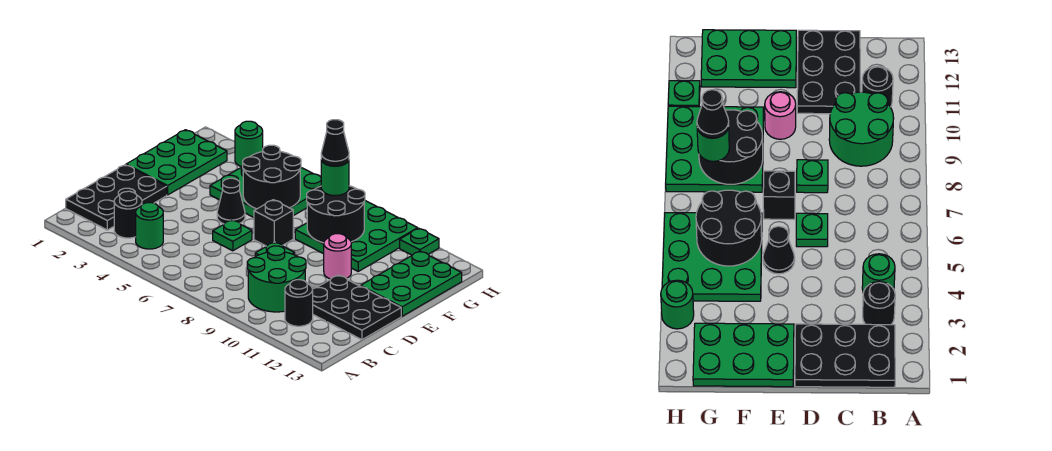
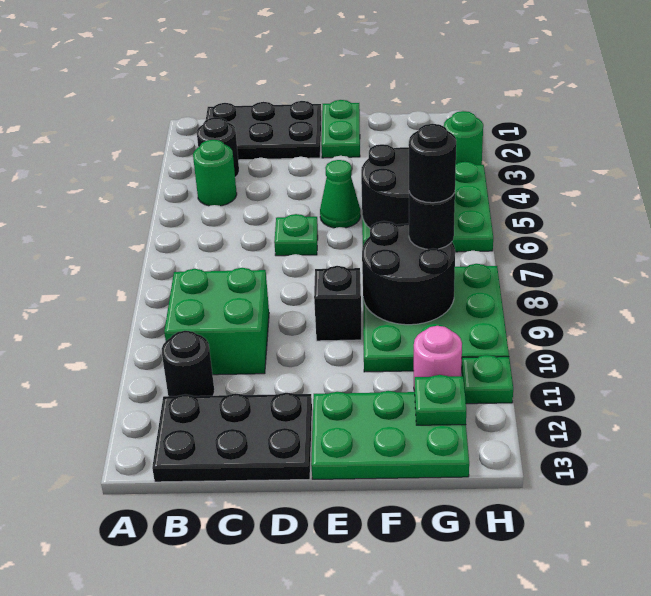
green round brick B9:C10 level 1 -> green brick B9:C10 level 1
black plate C11:D13 level 1 -> black plate B12:D13 level 1
green plate D8 level 1 -> green plate G12 level 2
green plate E1:G2 level 1 -> green plate E1:E2 level 1
black cone E5 level 1 -> green cone E5 level 1
black brick E7 level 1 -> black brick E9 level 1
pink round brick E10 level 1 -> pink round brick G11 level 1
green round brick G8 level 3 -> black round brick G8 level 3
black cone G8 level 4 -> black round brick G8 level 4

